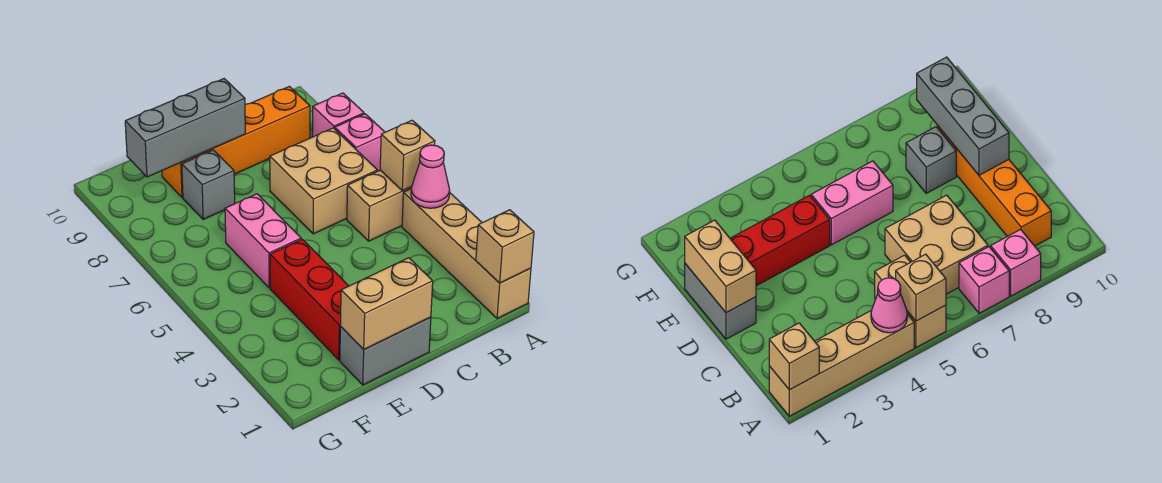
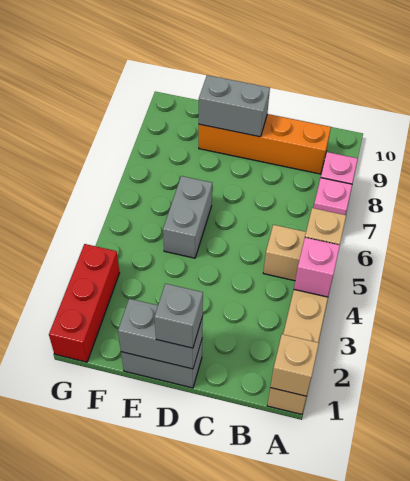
pink cone A4 level 2 -> pink brick A4 level 2
tan brick B6:C7 level 1 -> none
tan brick D1:E1 level 2 -> grey brick D1:E1 level 2
grey brick D9:F9 level 2 -> grey brick D9:E9 level 2
red brick E2:E4 level 1 -> red brick G1:G3 level 1
pink brick E5:E6 level 1 -> grey brick E5:E6 level 1
grey brick E8 level 1 -> grey brick D1 level 3

